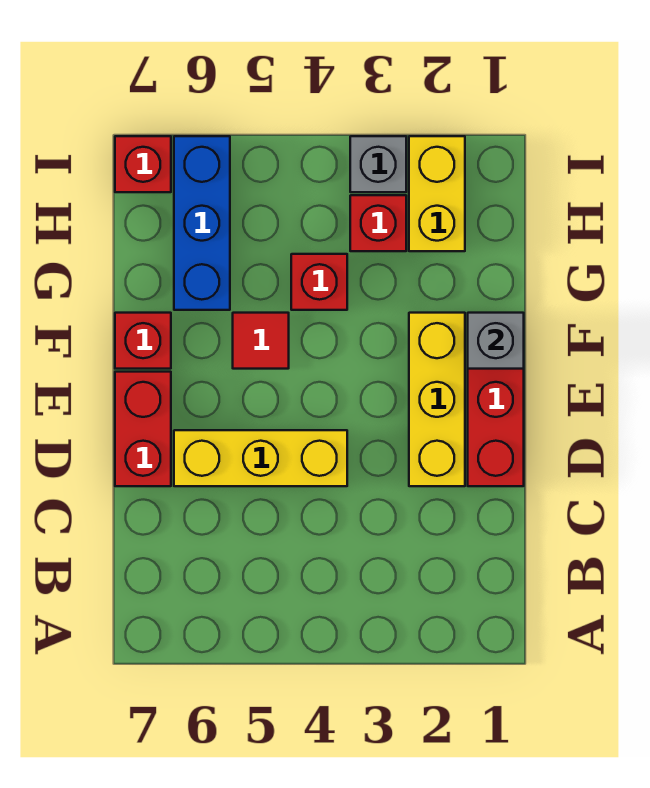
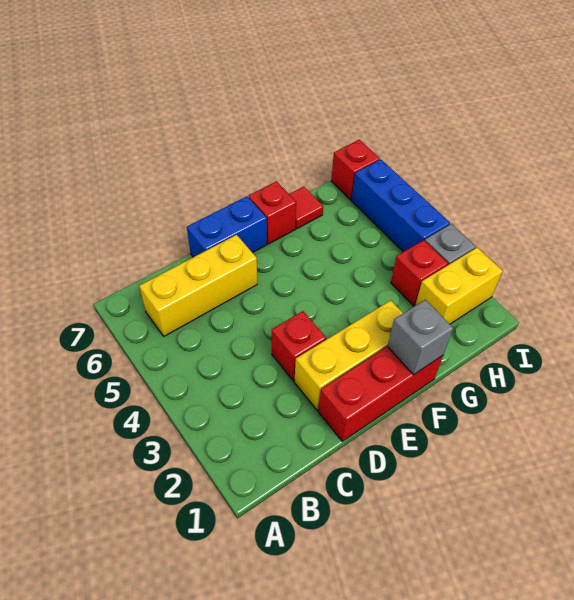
yellow brick D4:D6 level 1 -> yellow brick B6:D6 level 1
red brick D7:E7 level 1 -> blue brick D7:E7 level 1
red tile F5 level 1 -> red tile G7 level 1
red brick G4 level 1 -> red brick D3 level 1
blue brick G6:I6 level 1 -> blue brick I4:I6 level 1

